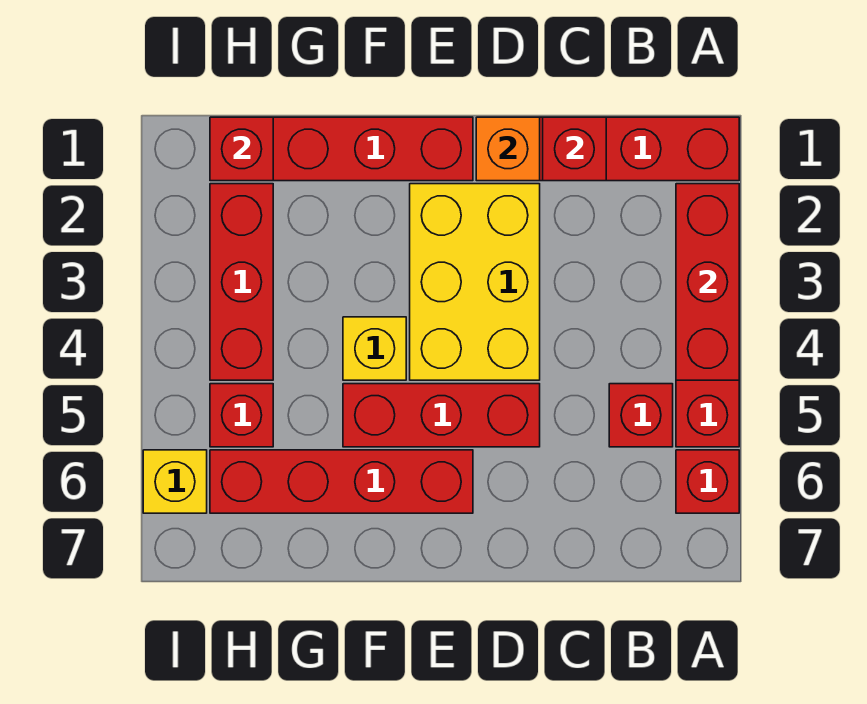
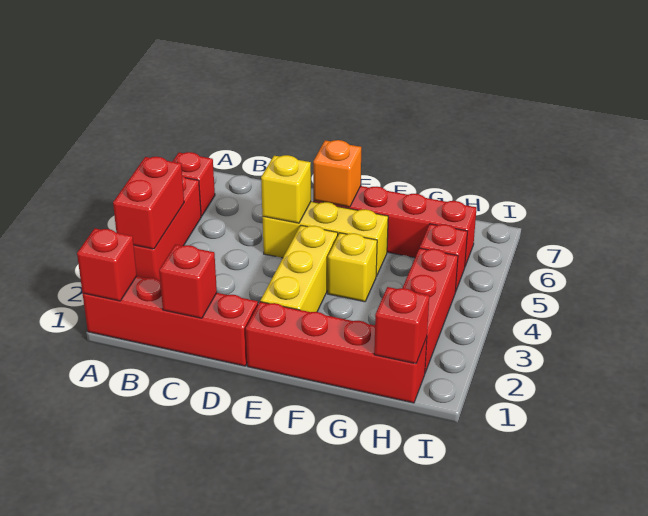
red brick A2:A4 level 2 -> red brick A3:A4 level 2
red brick B5 level 1 -> red brick A1 level 2
orange brick D1 level 2 -> orange brick E6 level 2
yellow brick D2:E4 level 1 -> yellow brick E2:E4 level 1
red brick D5:F5 level 1 -> yellow brick D5:F5 level 1
yellow brick I6 level 1 -> yellow brick D5 level 2

